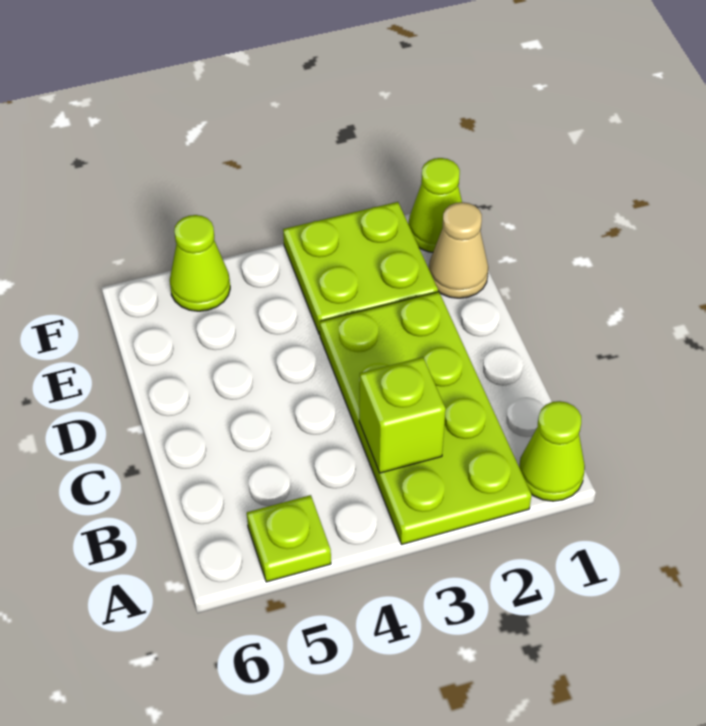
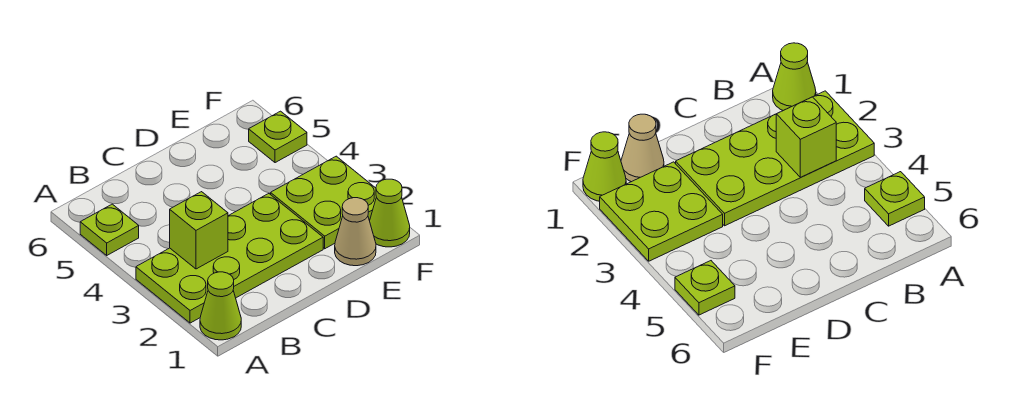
lime cone F5 level 1 -> lime plate F5 level 1

